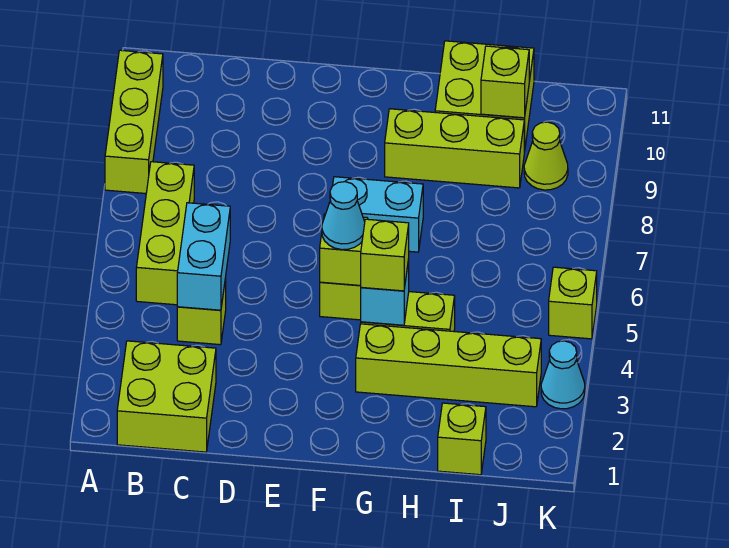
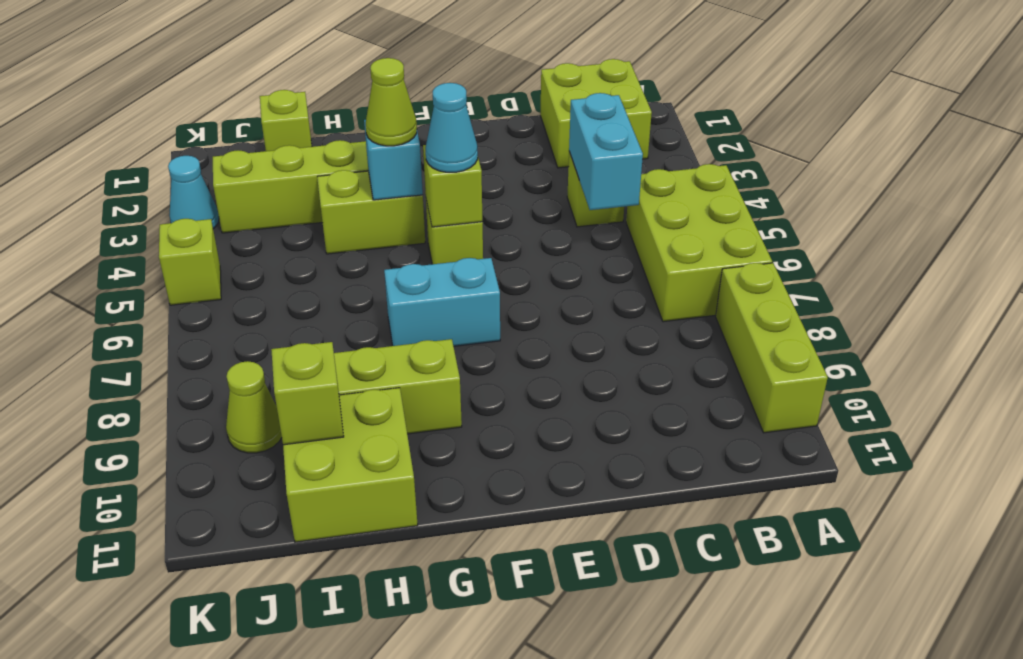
lime brick B5:B7 level 1 -> lime brick A5:B7 level 1
lime brick G4 level 3 -> lime cone G4 level 3

